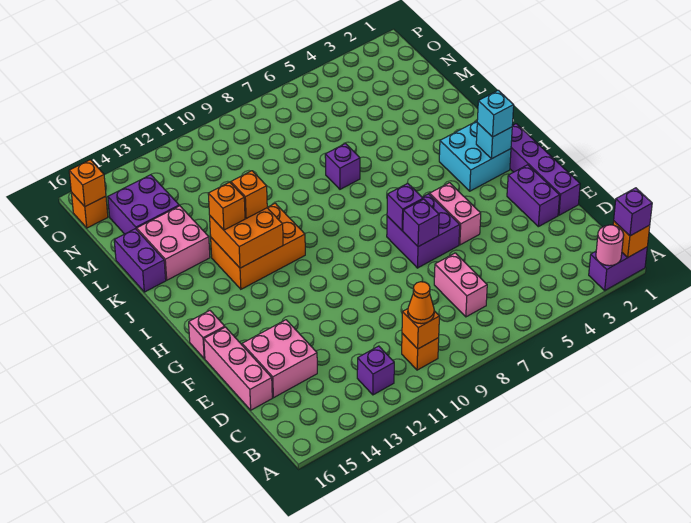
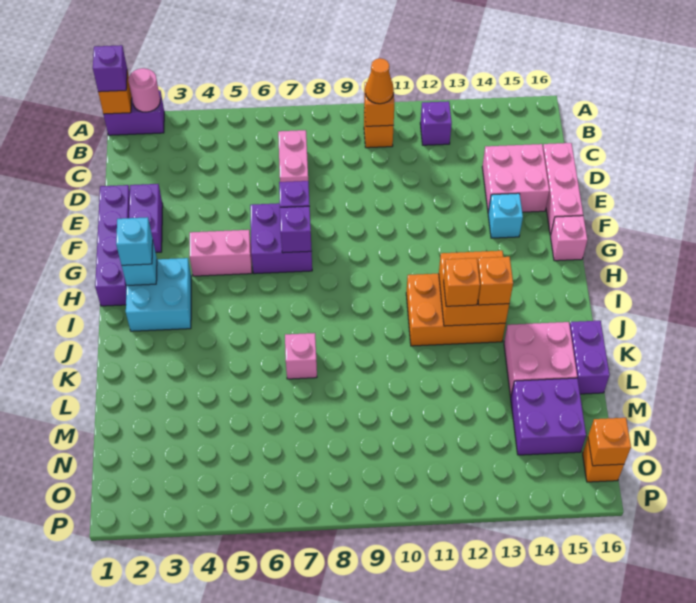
pink brick F5:G5 level 1 -> pink brick G4:G5 level 1
none -> cyan brick F14 level 1
purple brick K7 level 1 -> pink brick K7 level 1

